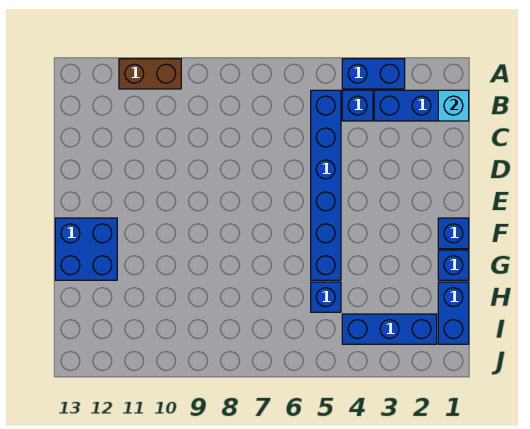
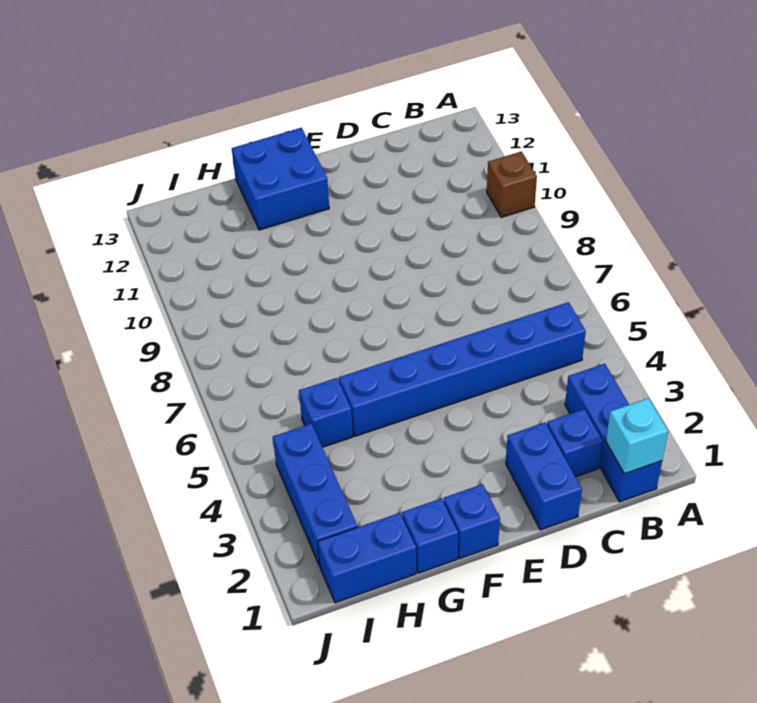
blue brick A3:A4 level 1 -> blue brick D1:D2 level 1
brown brick A10:A11 level 1 -> brown brick A10 level 1
blue brick B4 level 1 -> blue brick C2 level 1

